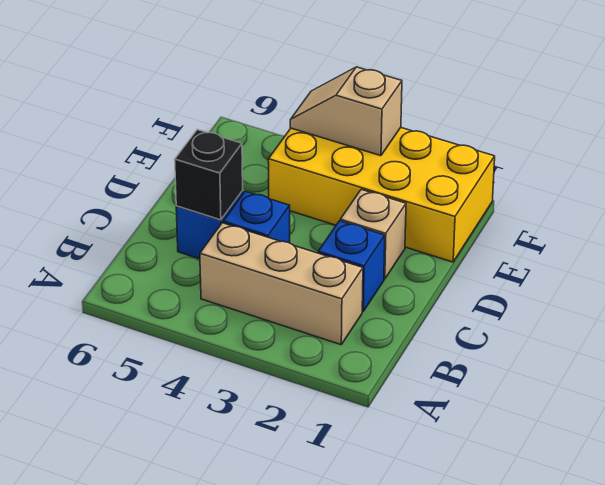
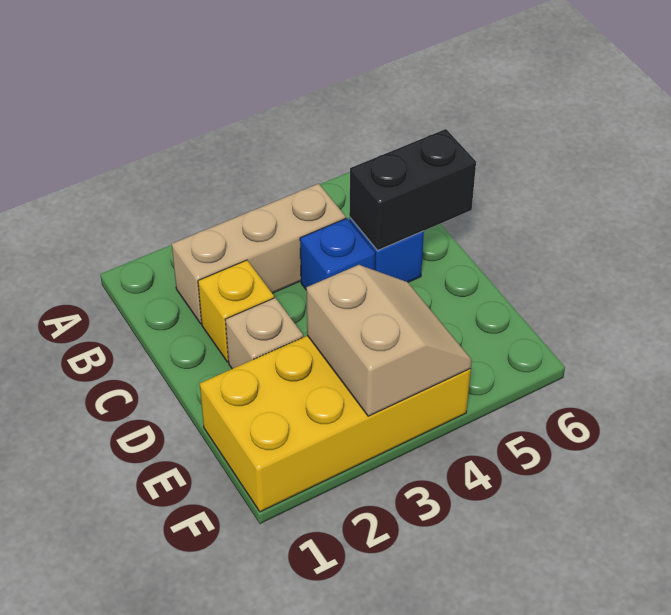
blue brick C2 level 1 -> yellow brick C2 level 1
black brick C5 level 2 -> black brick C5:C6 level 2
tan slope F3:F4 level 2 top 3 -> tan slope E3:F4 level 2 top 3

